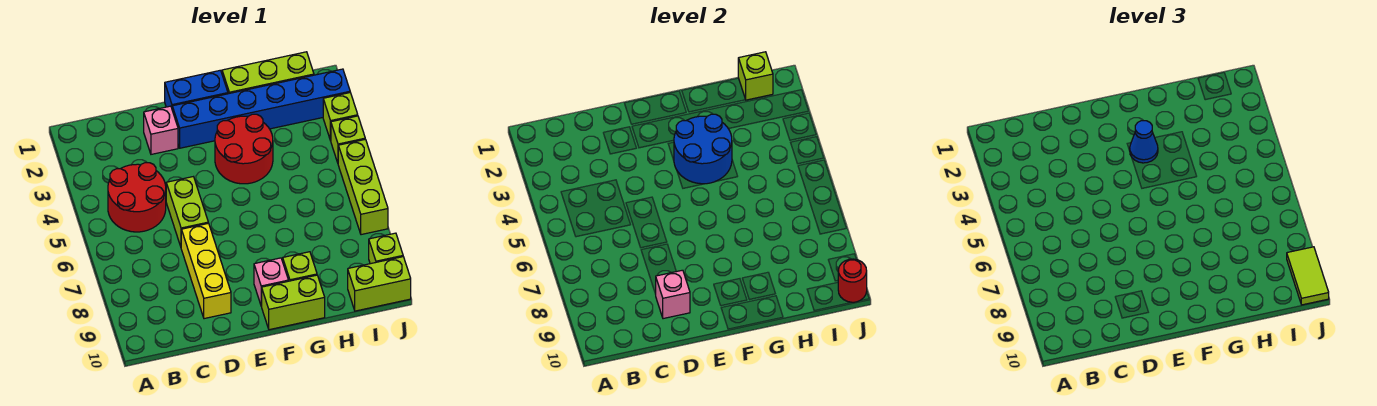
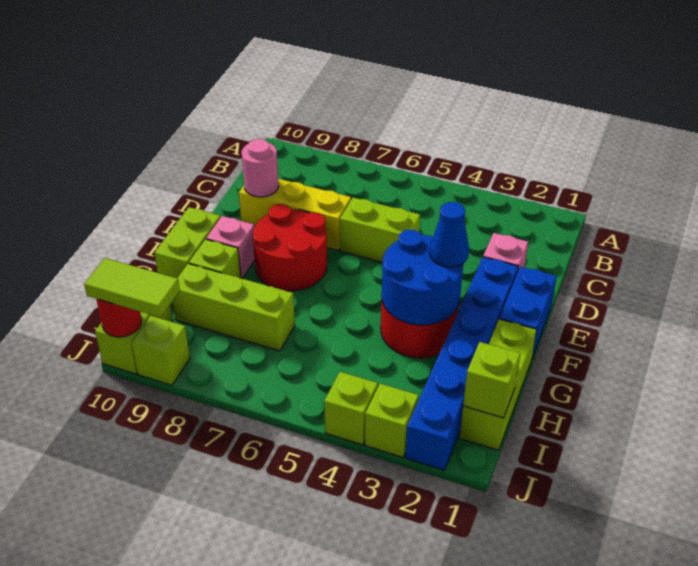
red round brick B4:C5 level 1 -> red round brick E7:F8 level 1
pink brick D9 level 2 -> pink round brick D9 level 2
lime brick J5:J7 level 1 -> lime brick H7:H9 level 1

